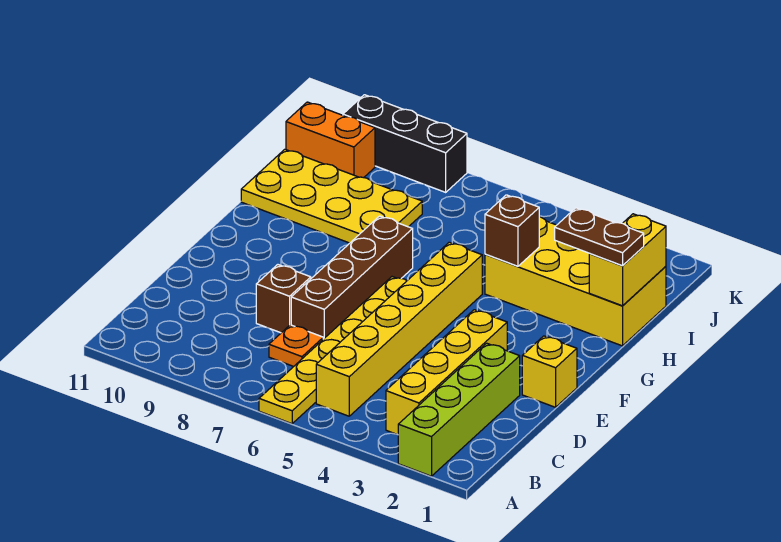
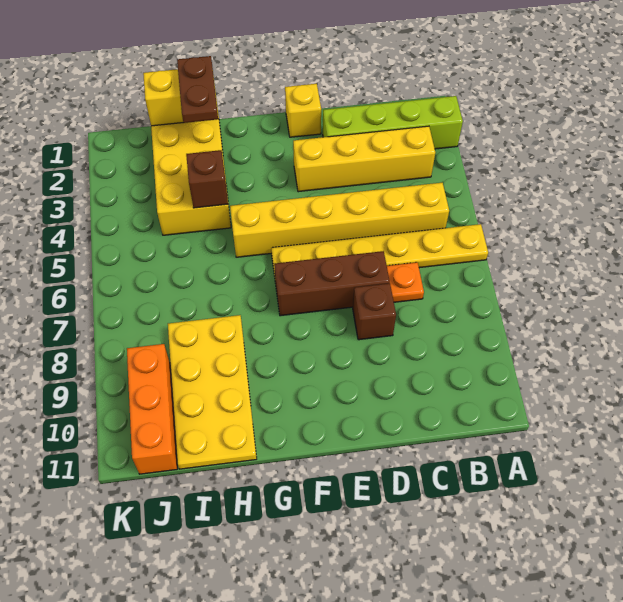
brown brick D7:G7 level 1 -> brown brick D7:F7 level 1
orange brick J10:J11 level 1 -> orange brick J9:J11 level 1
black brick K8:K10 level 1 -> none

